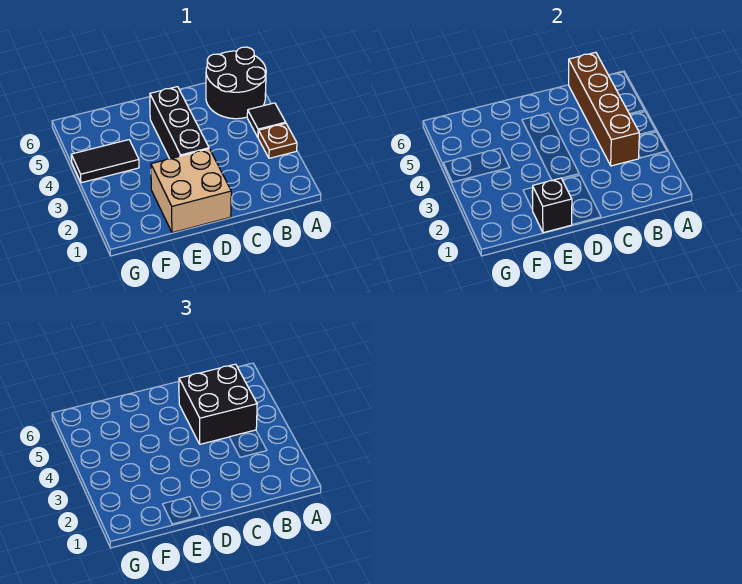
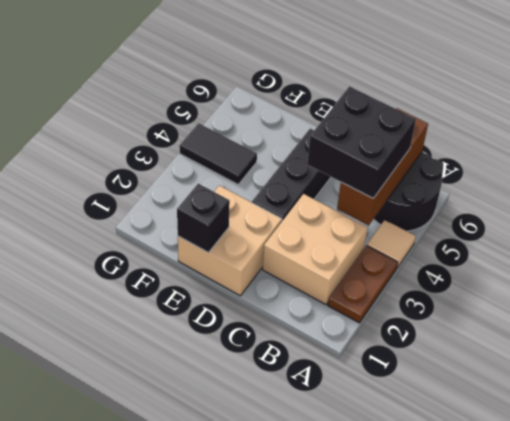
brown plate A3 level 1 -> brown plate A2:A3 level 1
black tile A4 level 1 -> tan tile A4 level 1
none -> tan brick B2:C3 level 1
brown brick B3:B6 level 2 -> brown brick B4:B6 level 2

